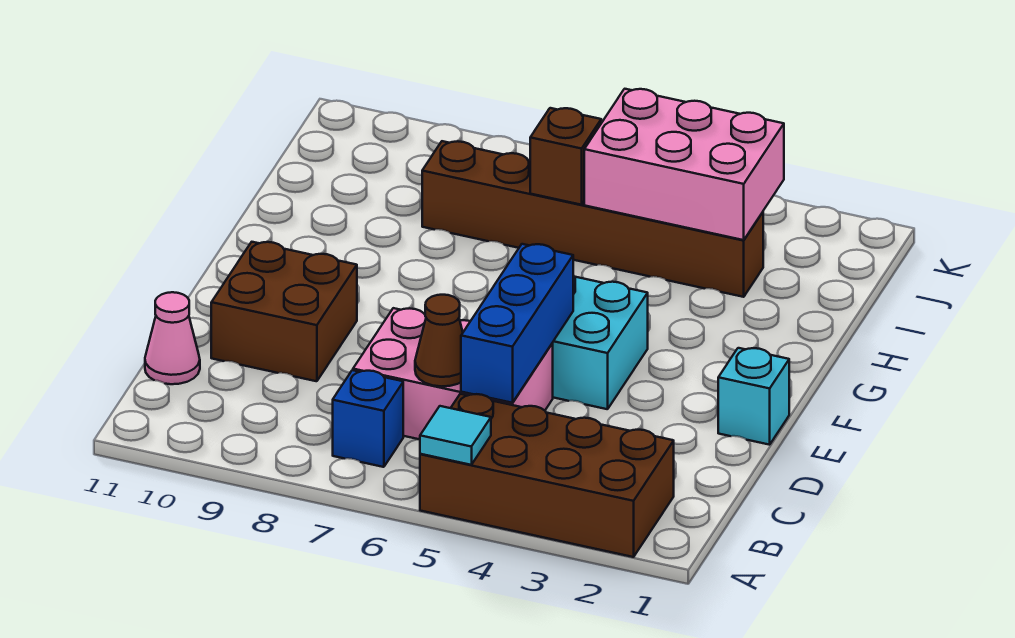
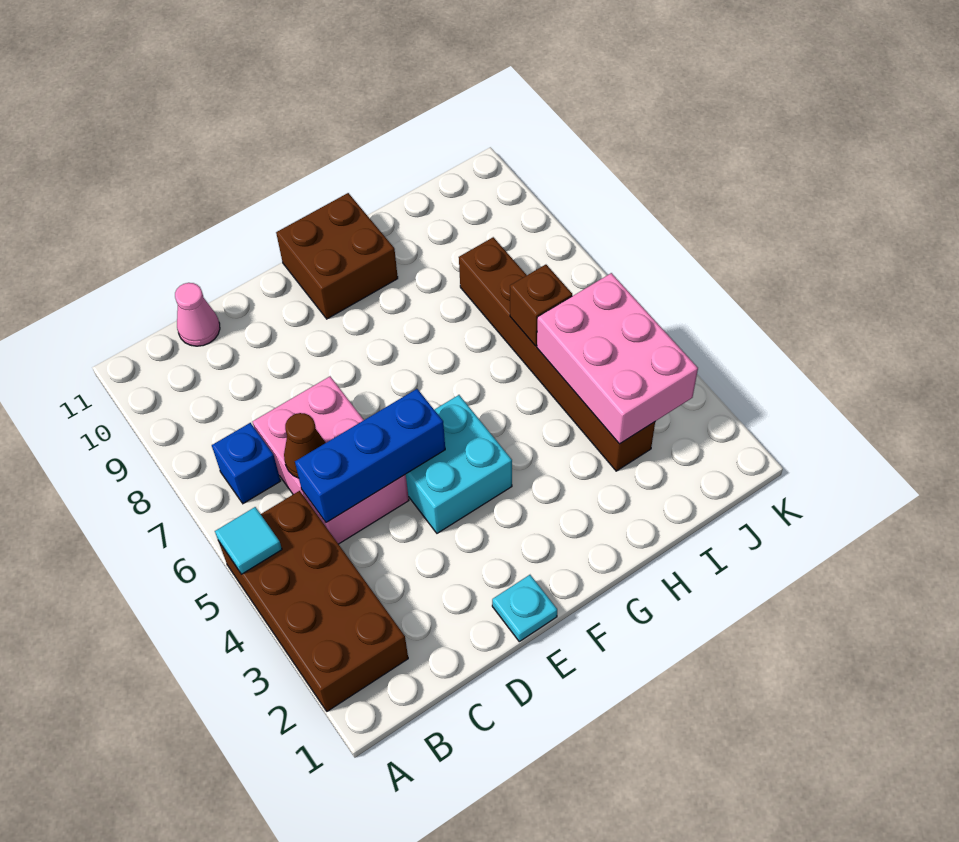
brown brick D9:E10 level 1 -> brown brick F10:G11 level 1
cyan brick E1 level 1 -> cyan plate E1 level 1

